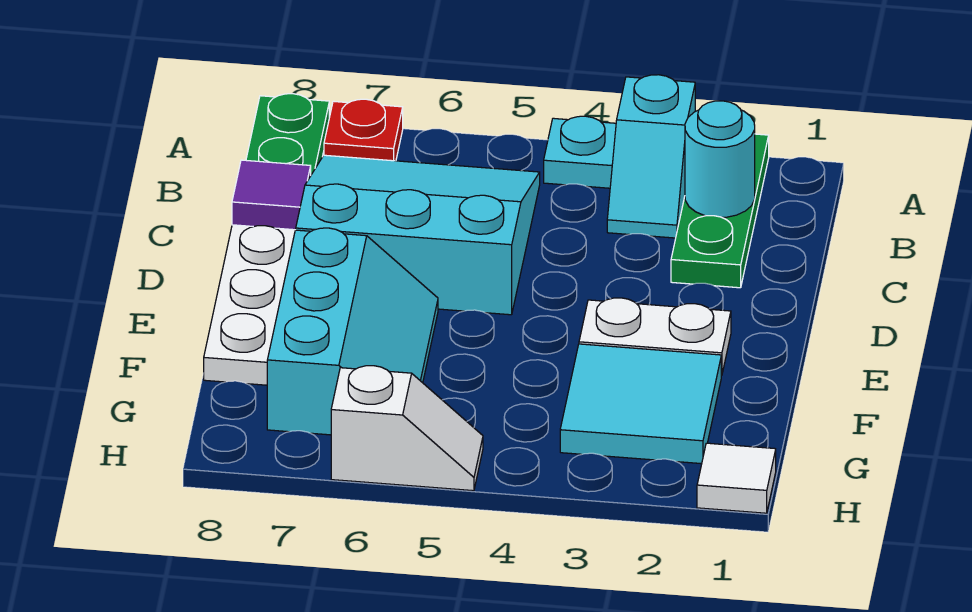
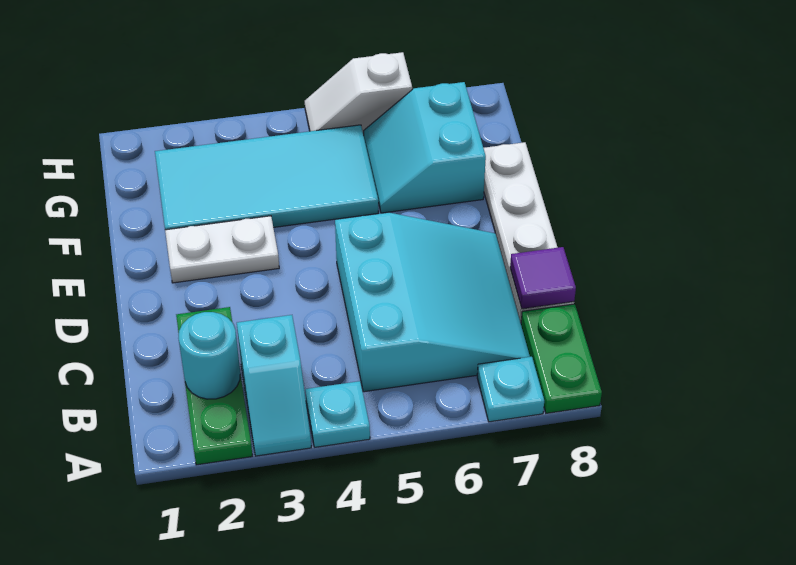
cyan slope A3:B3 level 1 top A -> cyan slope A3:B3 level 1 top B
red plate A7 level 1 -> cyan plate A7 level 1
cyan slope B5:D7 level 1 top D -> cyan slope B5:D7 level 1 top 5
cyan slope E6:G7 level 1 top 7 -> cyan slope F6:G7 level 1 top 7
cyan tile F2:G3 level 1 -> cyan tile F2:G5 level 1
white tile H1 level 1 -> none

